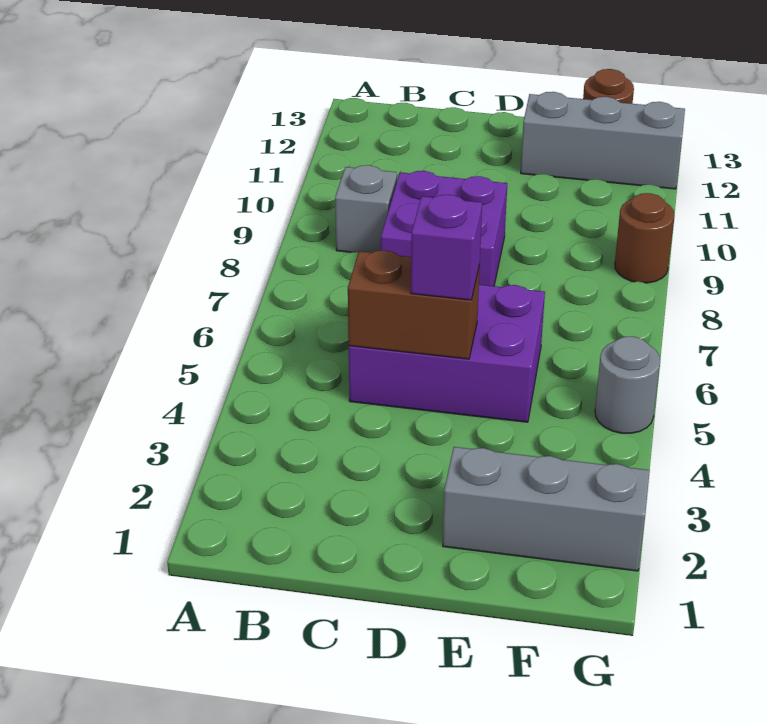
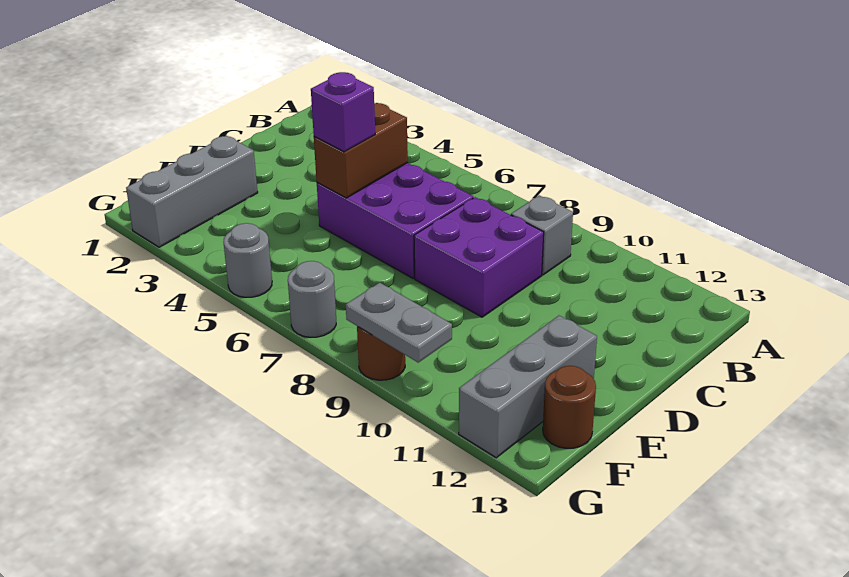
purple brick C5:E6 level 1 -> purple brick C5:D7 level 1
none -> grey round brick G7 level 1
none -> grey plate G9:G10 level 2

